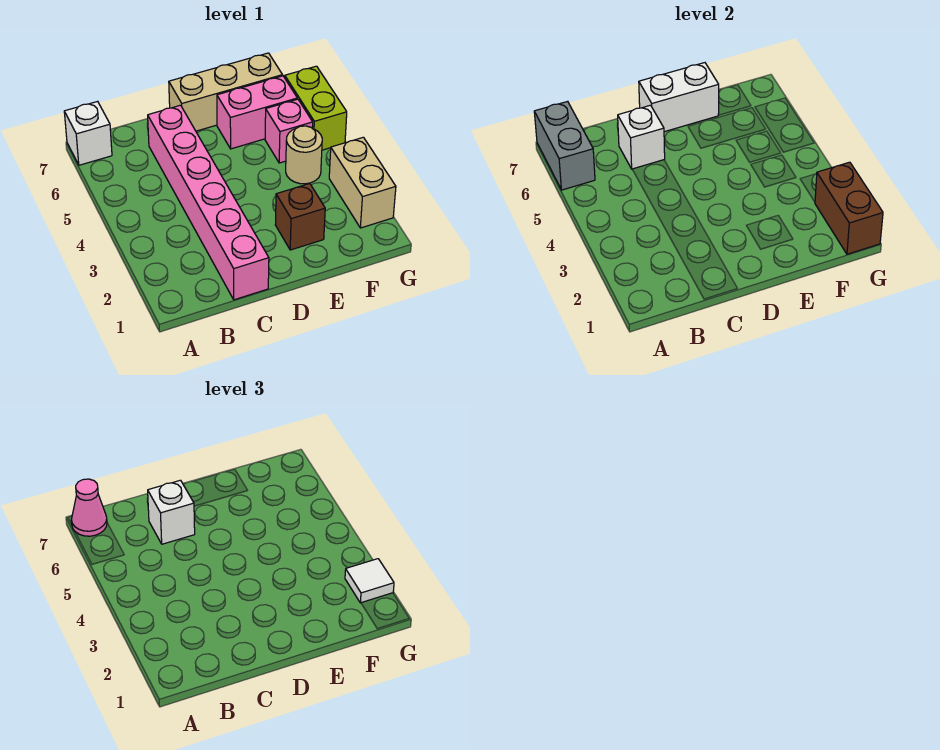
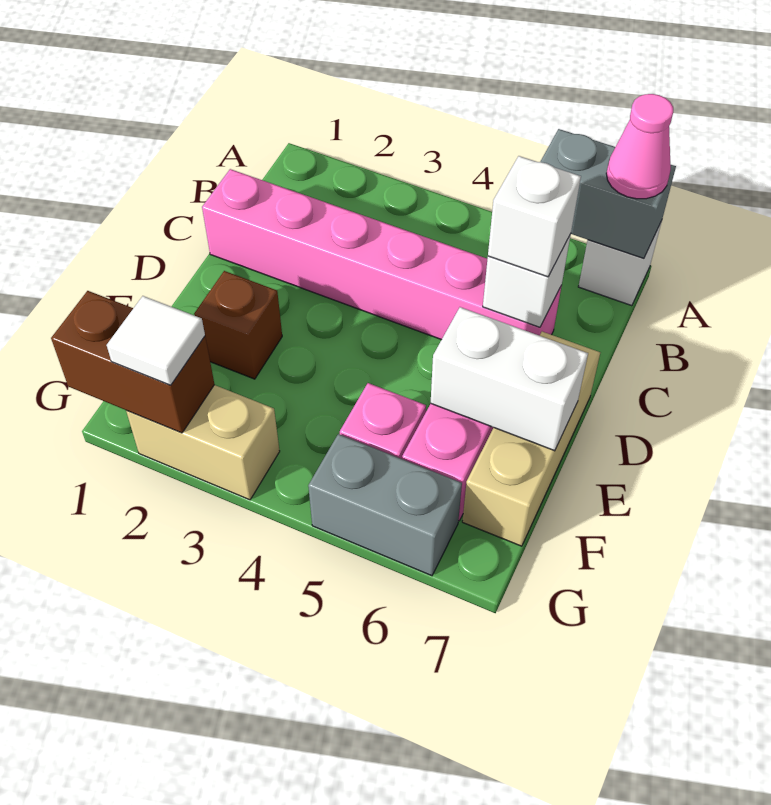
white brick D7:E7 level 2 -> white brick E6:E7 level 2
tan round brick F4 level 1 -> none
lime brick G5:G6 level 1 -> grey brick G5:G6 level 1

